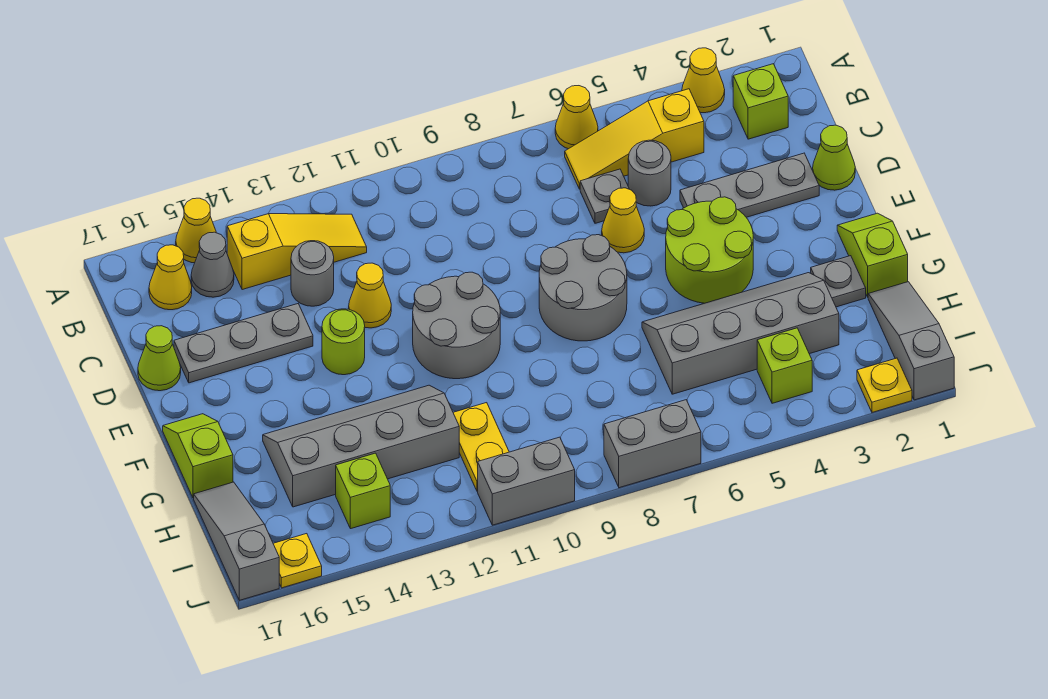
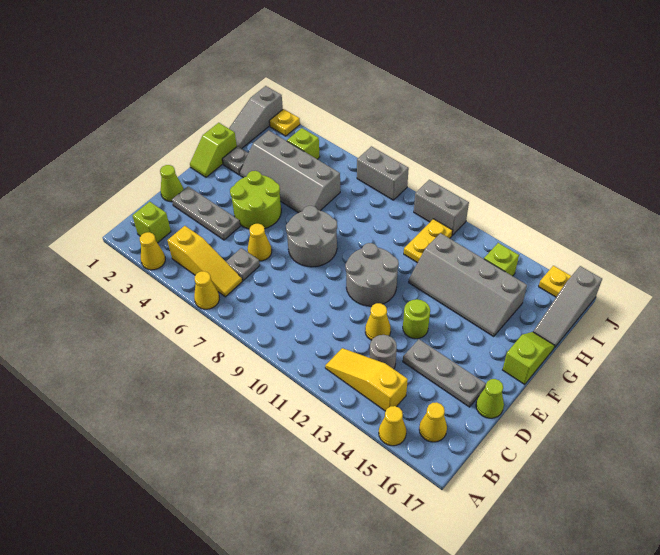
grey cone B15 level 1 -> none
grey round brick C5 level 1 -> none
lime slope F17:G17 level 1 top G -> lime slope F17:G17 level 1 top F

